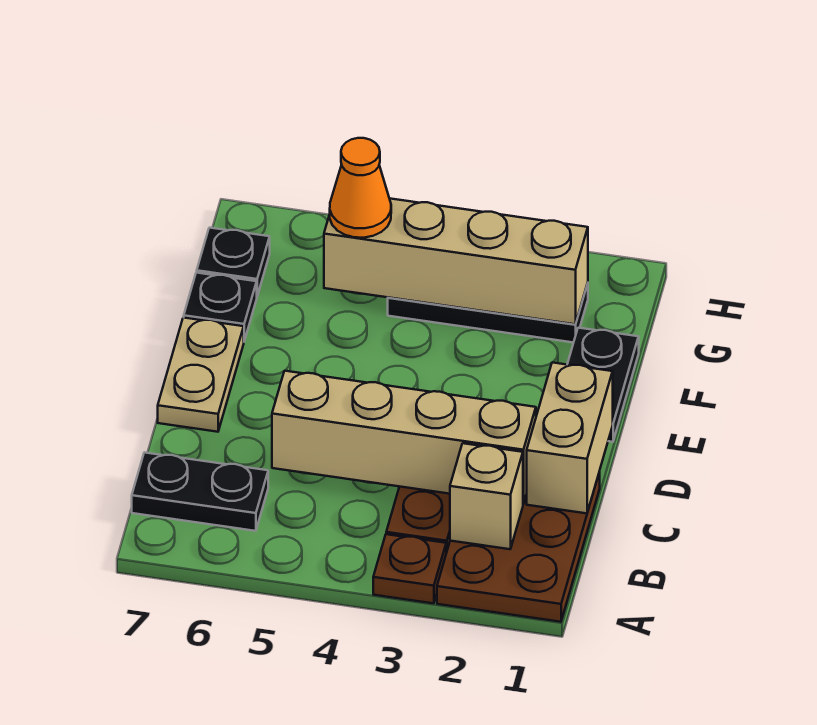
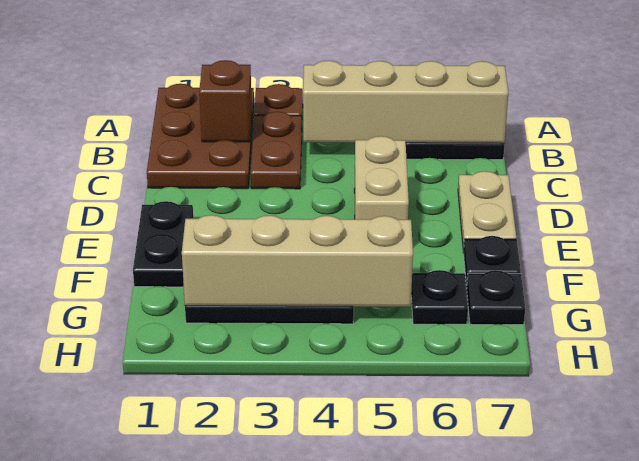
tan brick B2 level 2 -> brown brick B2 level 2
tan brick C1:D1 level 2 -> tan brick D5:E5 level 1
tan brick C2:C5 level 2 -> tan brick B4:B7 level 2
orange cone G5 level 3 -> none
none -> black plate G6 level 1

